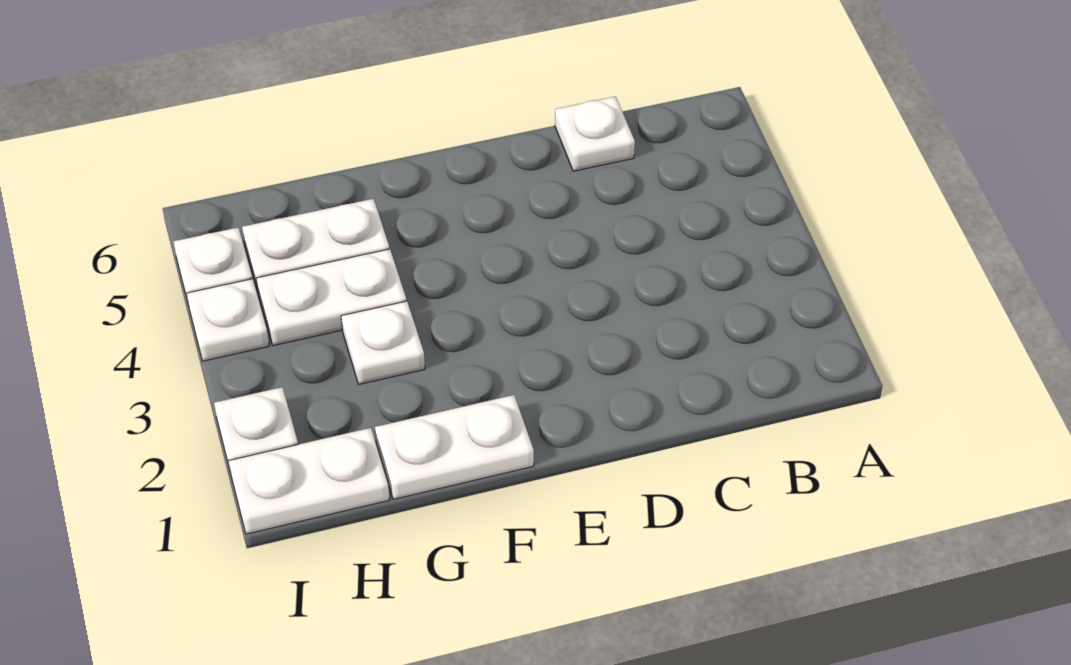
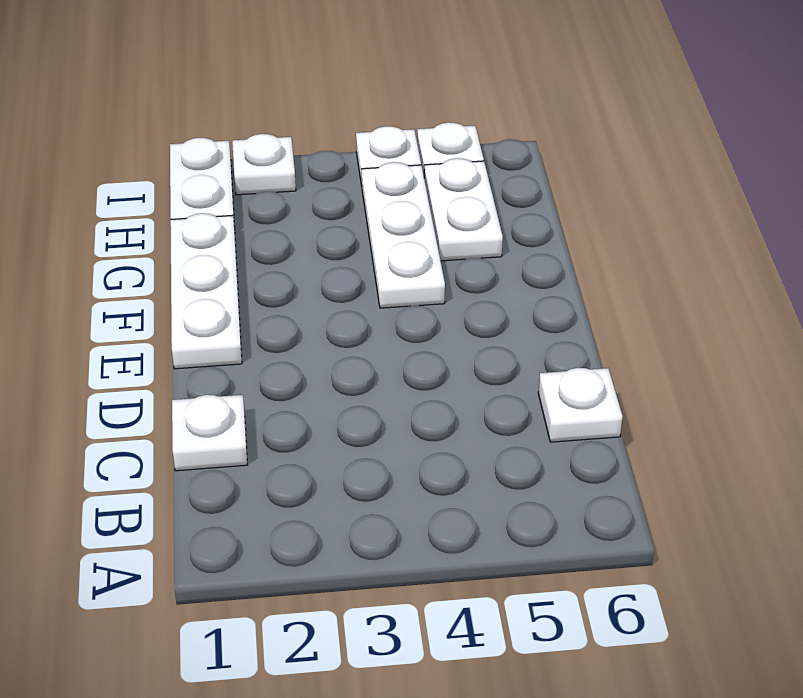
white plate F1:G1 level 1 -> white plate E1:G1 level 1
white plate G3 level 1 -> white plate C1 level 1
white plate G4:H4 level 1 -> white plate F4:H4 level 1

